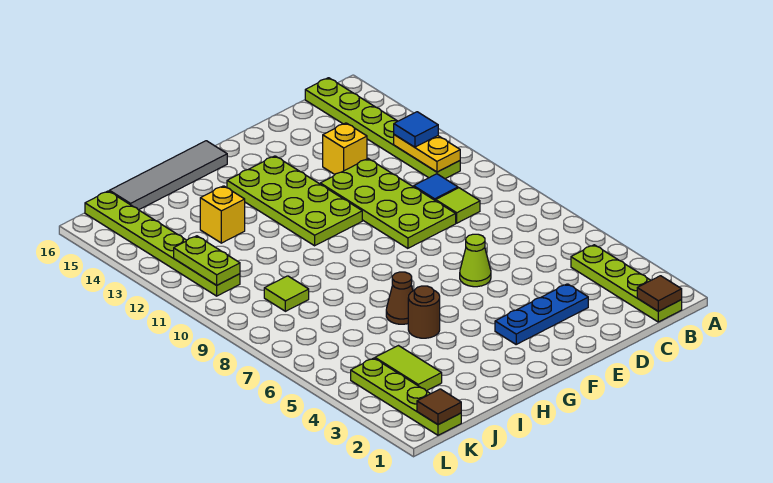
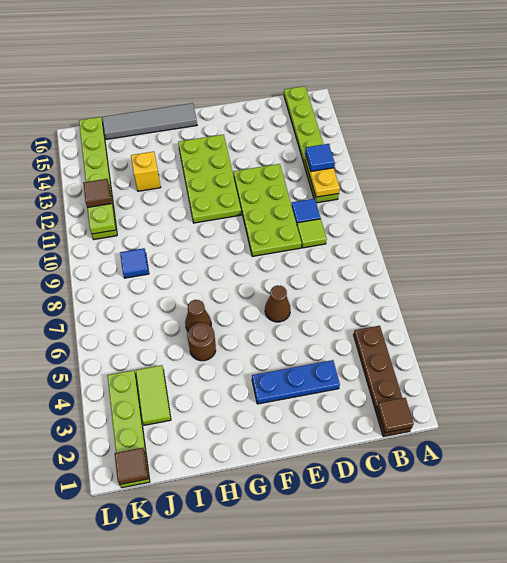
lime plate B1:B4 level 1 -> brown plate B1:B4 level 1
yellow brick D13 level 1 -> none
lime cone E6 level 1 -> brown cone E6 level 1
lime tile J9 level 1 -> blue tile J9 level 1
none -> brown tile K12 level 3

